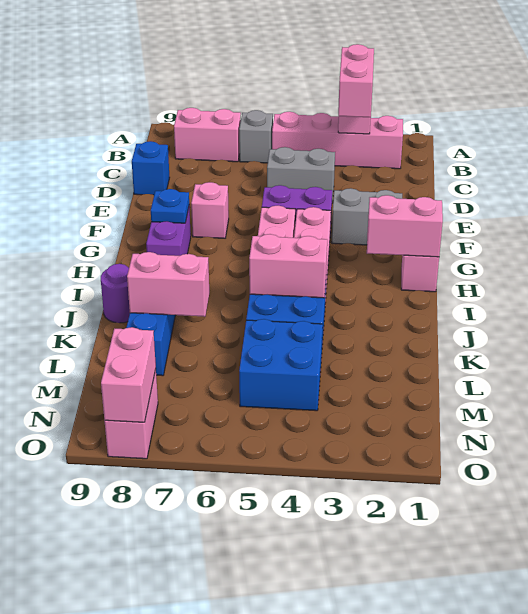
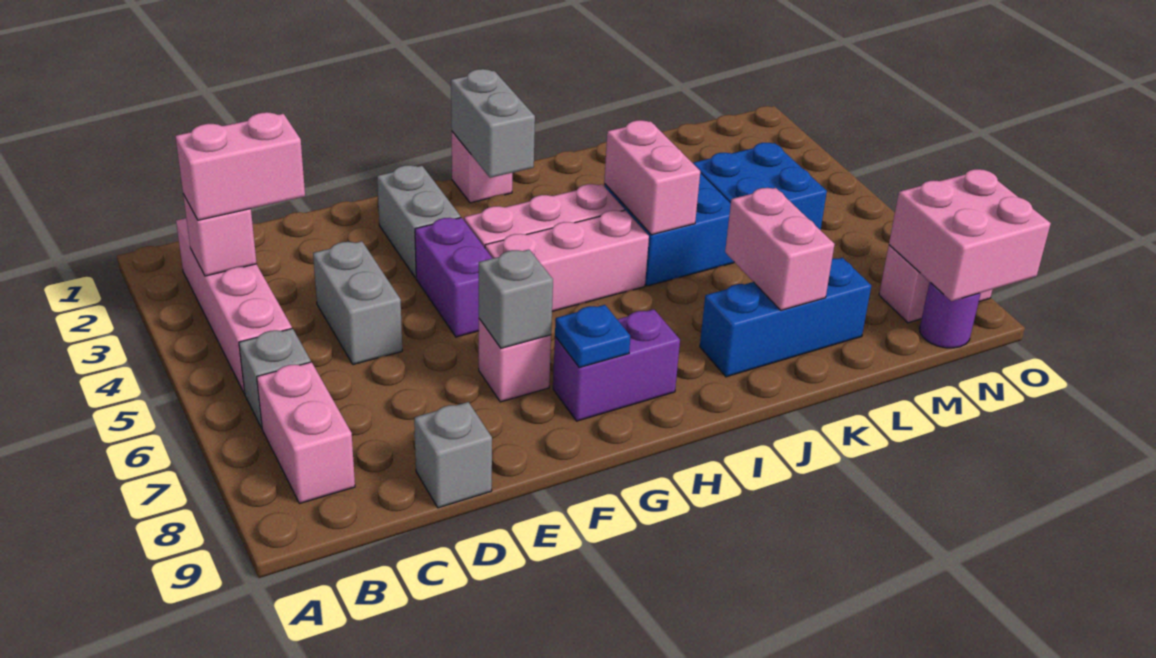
blue brick D9 level 1 -> grey brick D9 level 1
none -> grey brick F7 level 2
pink brick H1:H2 level 2 -> grey brick H1:H2 level 2
purple round brick J9 level 1 -> purple round brick N9 level 1
pink brick N8:O8 level 2 -> pink brick N8:O9 level 2

